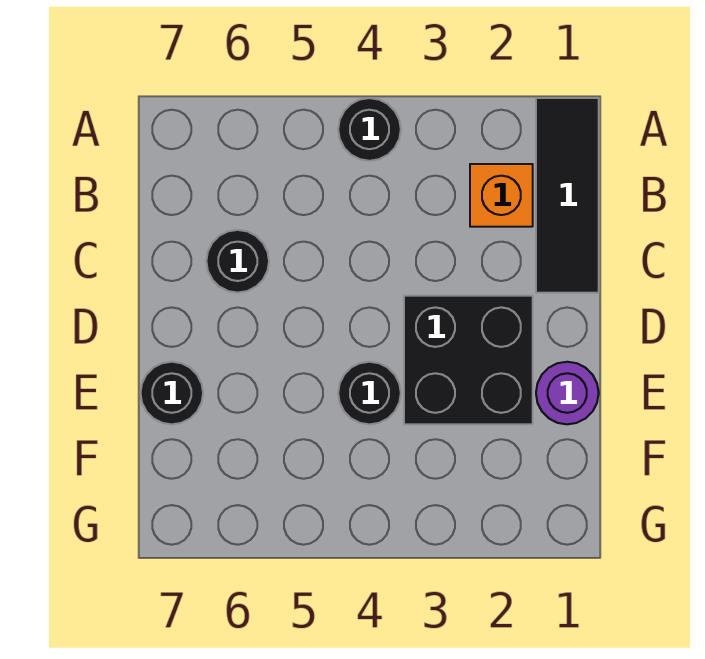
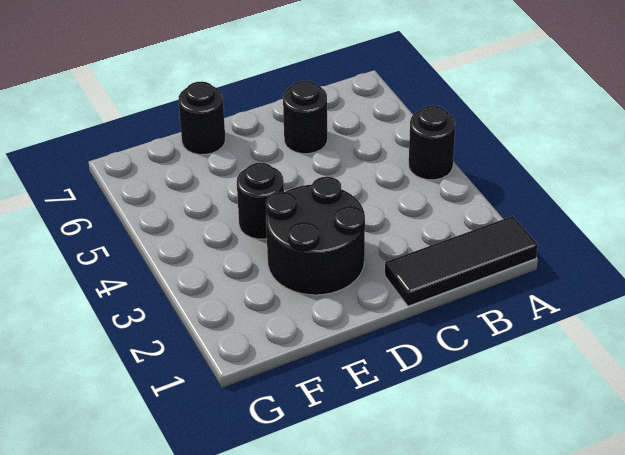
orange brick B2 level 1 -> none
black brick D2:E3 level 1 -> black round brick D2:E3 level 1
purple round brick E1 level 1 -> none

